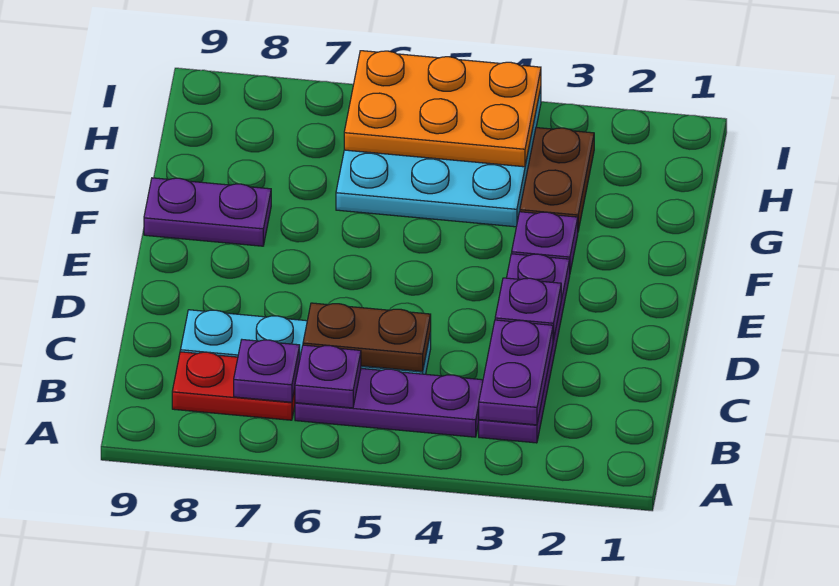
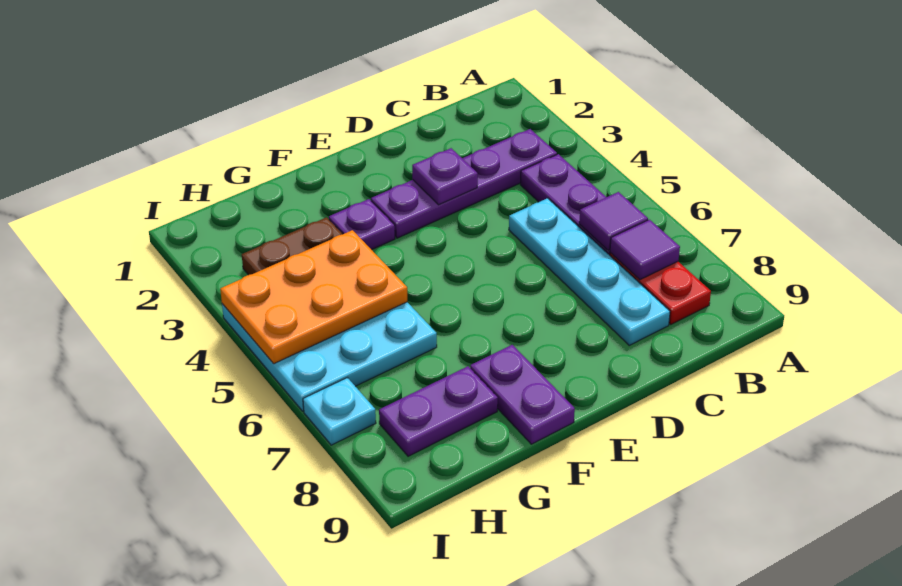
purple plate B3:C3 level 2 -> purple plate G8:H8 level 1
purple plate B6 level 2 -> purple tile B6 level 2
purple plate B7 level 2 -> purple tile B7 level 2
brown plate C5:C6 level 2 -> none
orange plate H4:I6 level 2 -> orange plate G4:I5 level 2
none -> cyan plate I7 level 1

